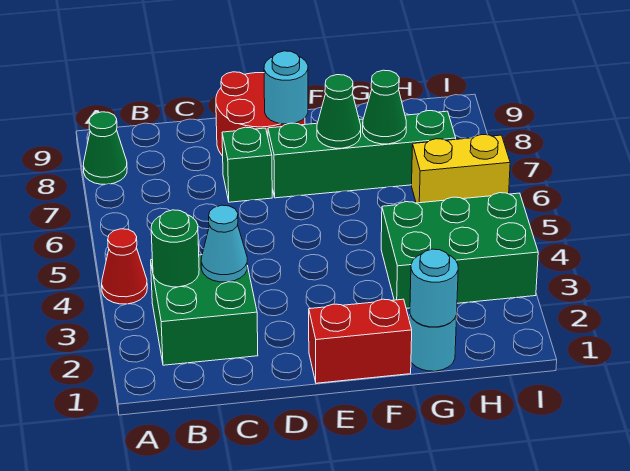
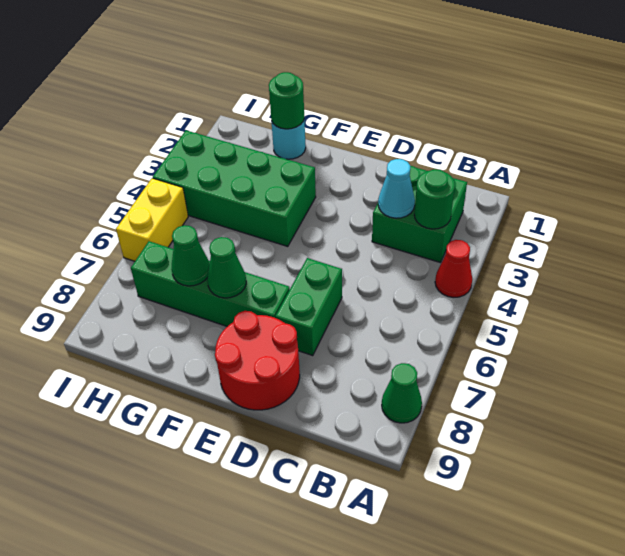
green brick D7 level 1 -> green brick D6:D7 level 1
red brick E1:F1 level 1 -> none
cyan round brick E8 level 2 -> none
cyan round brick G1 level 2 -> green round brick G1 level 2
green brick G3:I4 level 1 -> green brick F3:I4 level 1
yellow brick H6:I6 level 1 -> yellow brick I5:I6 level 1

